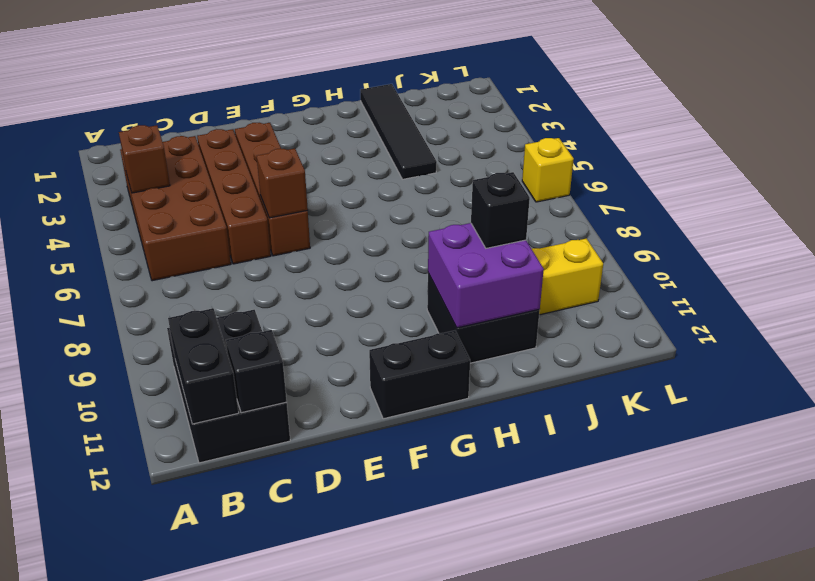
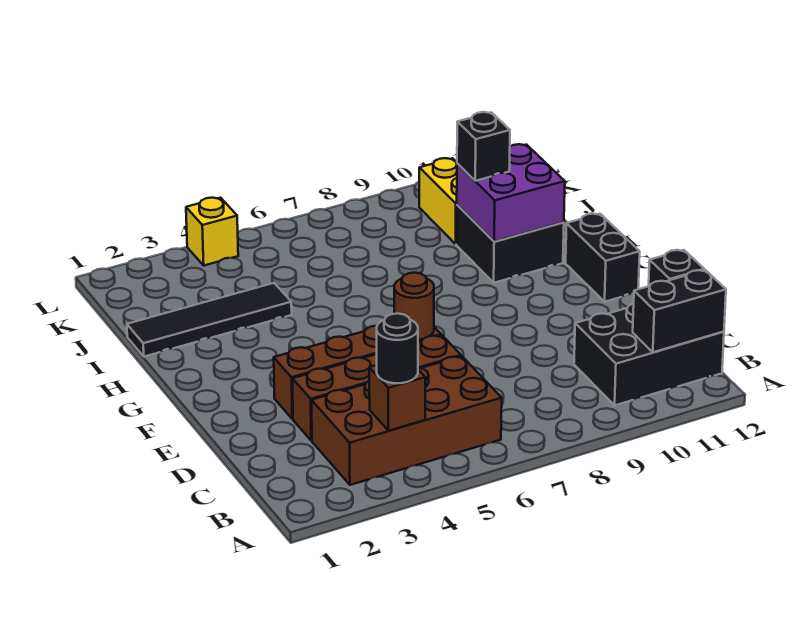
none -> black round brick B4 level 3
brown brick E6 level 2 -> brown round brick E6 level 2
yellow brick L6 level 1 -> yellow brick L4 level 1

